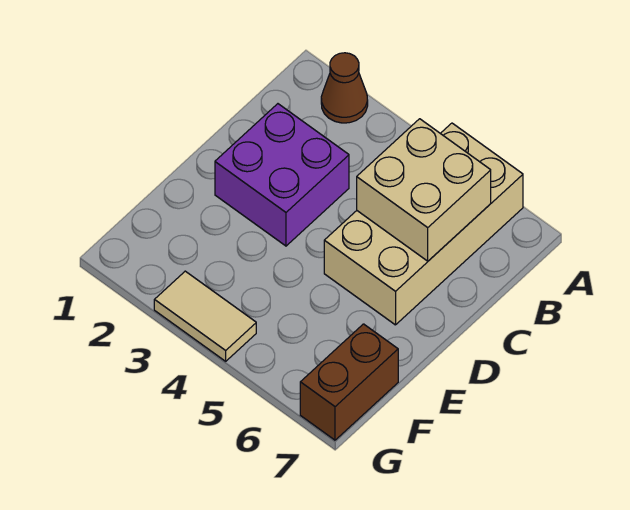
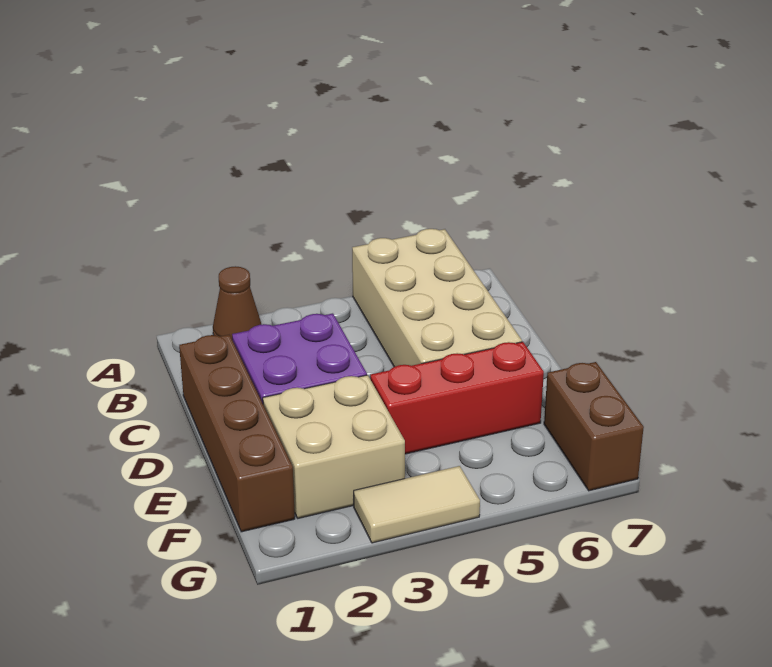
tan brick B5:C6 level 2 -> tan brick E2:F3 level 1
none -> brown brick C1:F1 level 1
none -> red brick E4:E6 level 1

